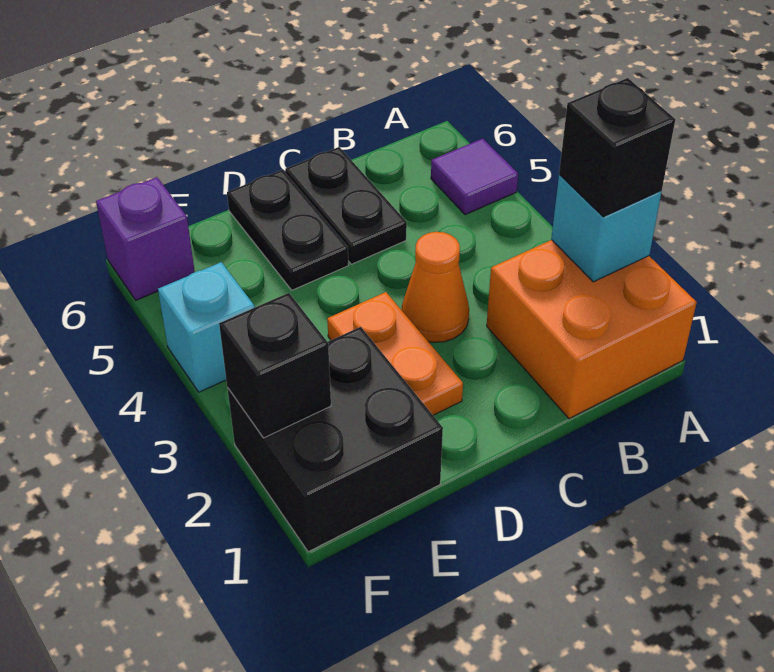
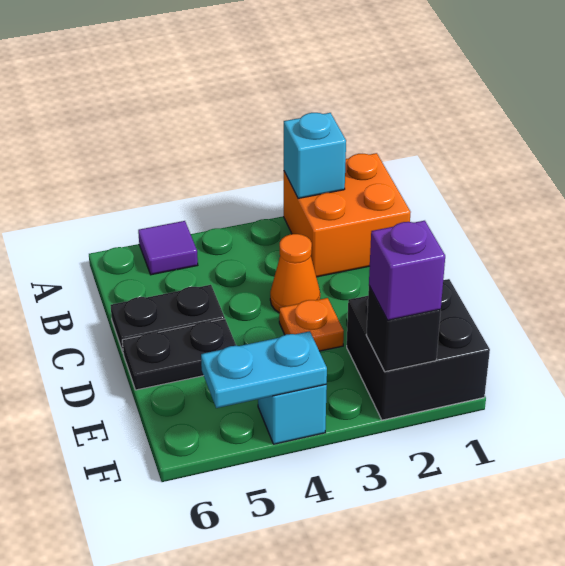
black brick A2 level 3 -> none
orange plate D2:D3 level 1 -> orange plate D3 level 1
none -> cyan plate F4:F5 level 2
purple brick F6 level 1 -> purple brick F2 level 3

